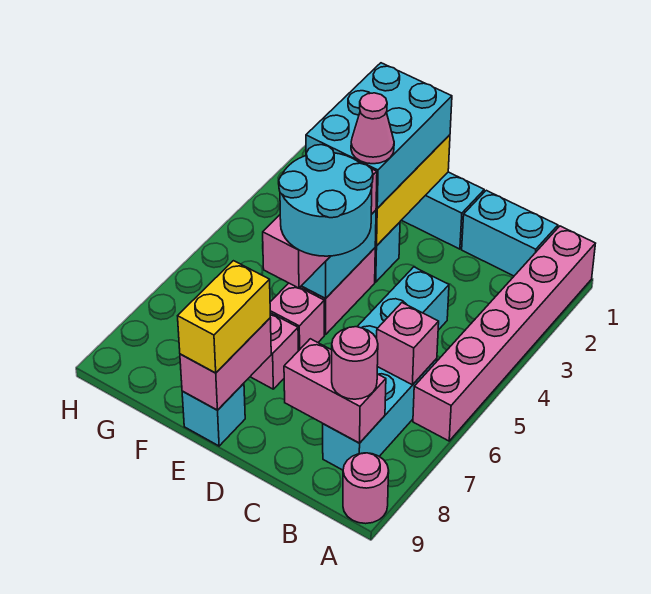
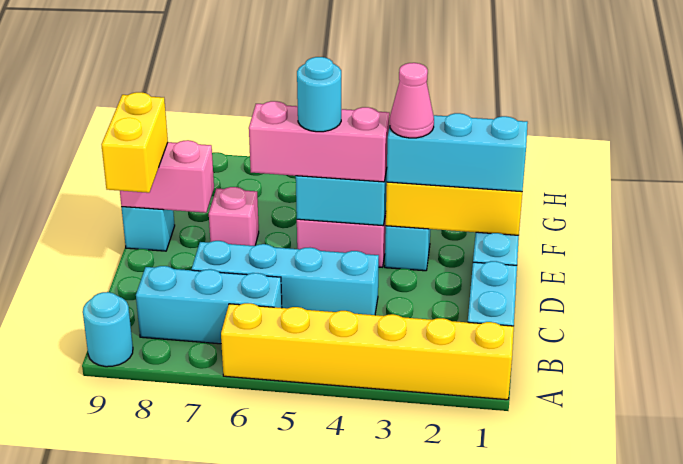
pink brick A1:A6 level 1 -> yellow brick A1:A6 level 1
pink round brick A9 level 1 -> cyan round brick A9 level 1
pink brick B6 level 2 -> none
pink brick B8:C8 level 2 -> none
pink round brick B8 level 3 -> none
cyan round brick D5:E6 level 4 -> cyan round brick E5 level 4
cyan brick E1:F3 level 3 -> cyan brick E1:E3 level 3
pink brick E6 level 1 -> none
yellow brick E8:E9 level 3 -> yellow brick D9:E9 level 3

